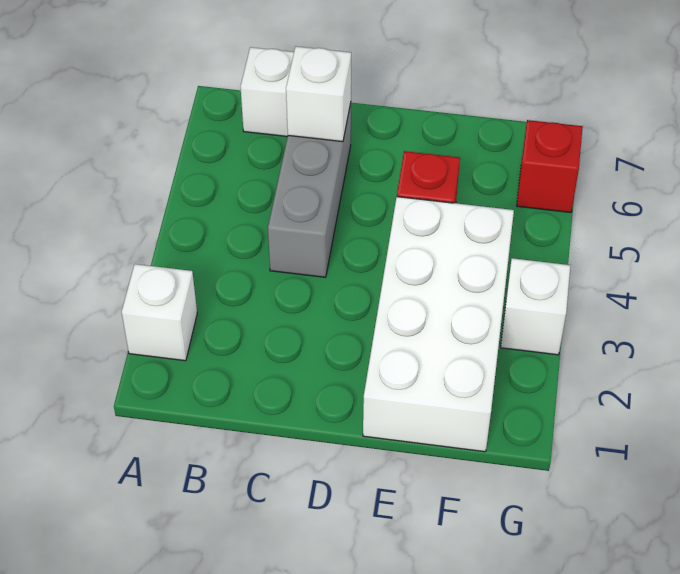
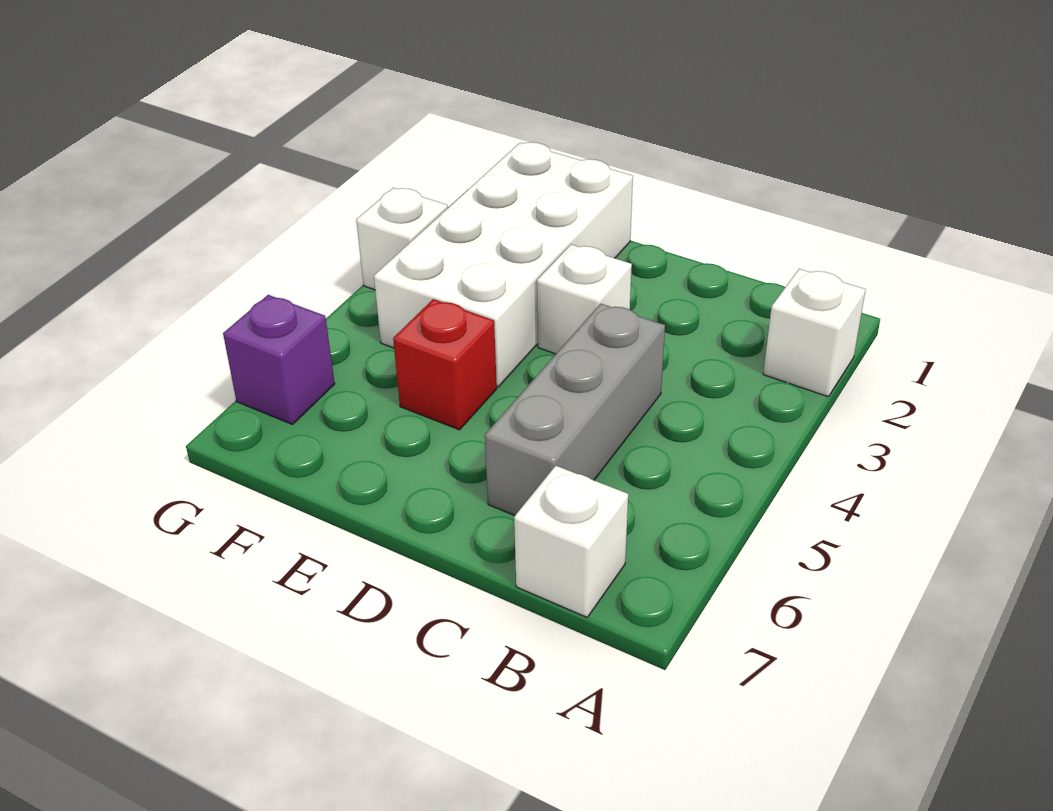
white brick C6 level 2 -> white brick D3 level 1
red brick G6 level 1 -> purple brick G6 level 1

